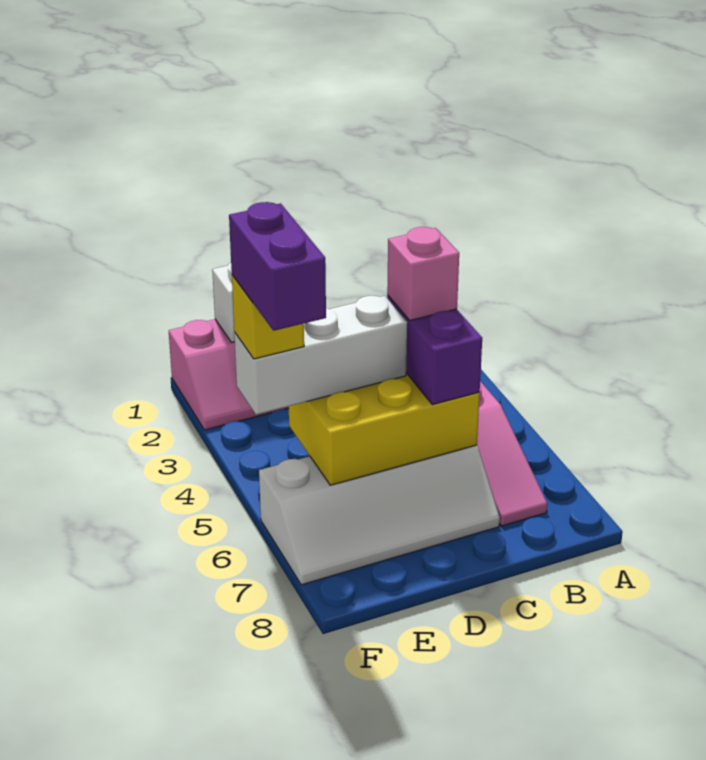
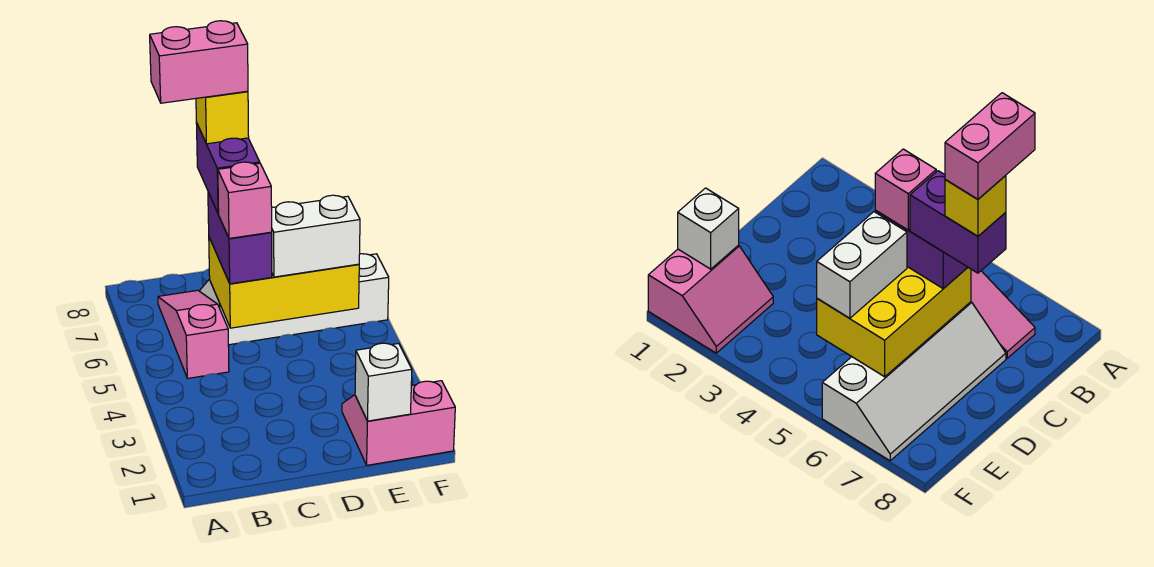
none -> pink brick B7:C7 level 6
white brick D5:F5 level 3 -> white brick D5:E5 level 3
yellow brick F5 level 4 -> yellow brick C7 level 5
purple brick F5:F6 level 5 -> purple brick C6:C7 level 4

